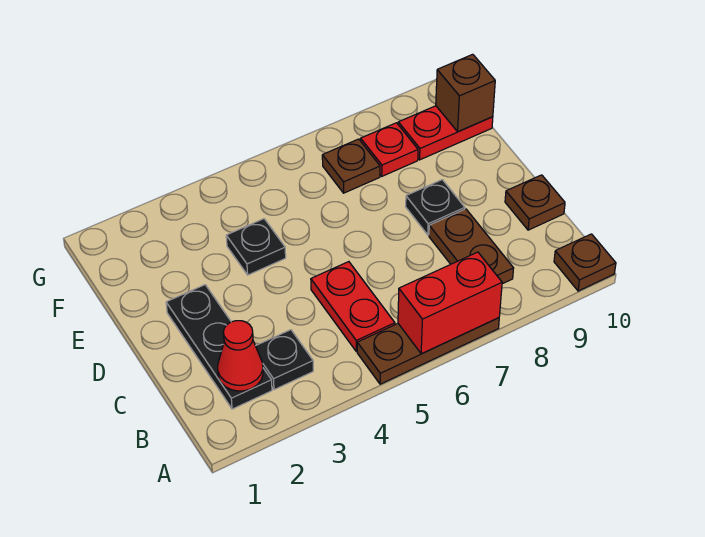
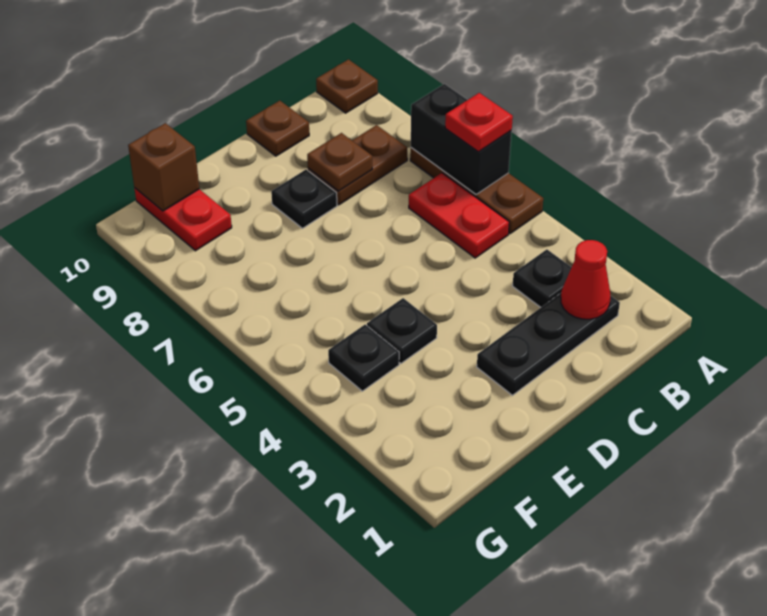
red brick A6:A7 level 2 -> black brick A6:A7 level 2
red plate B5:C5 level 1 -> red plate B5:B6 level 1
none -> black plate F4 level 1
brown plate F7 level 1 -> brown plate C8 level 2
red plate F8 level 1 -> red plate A6 level 3

